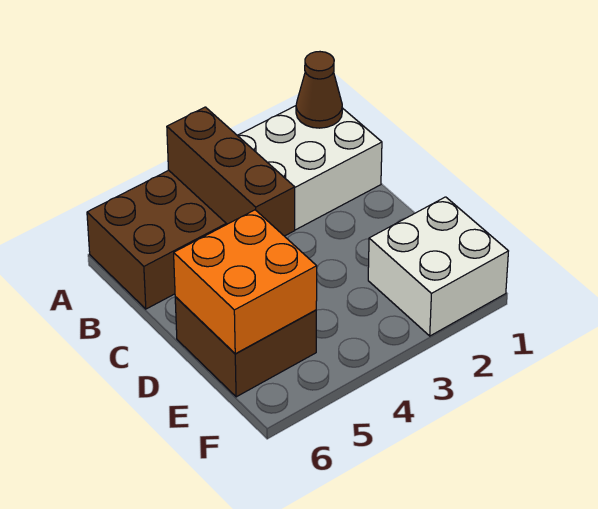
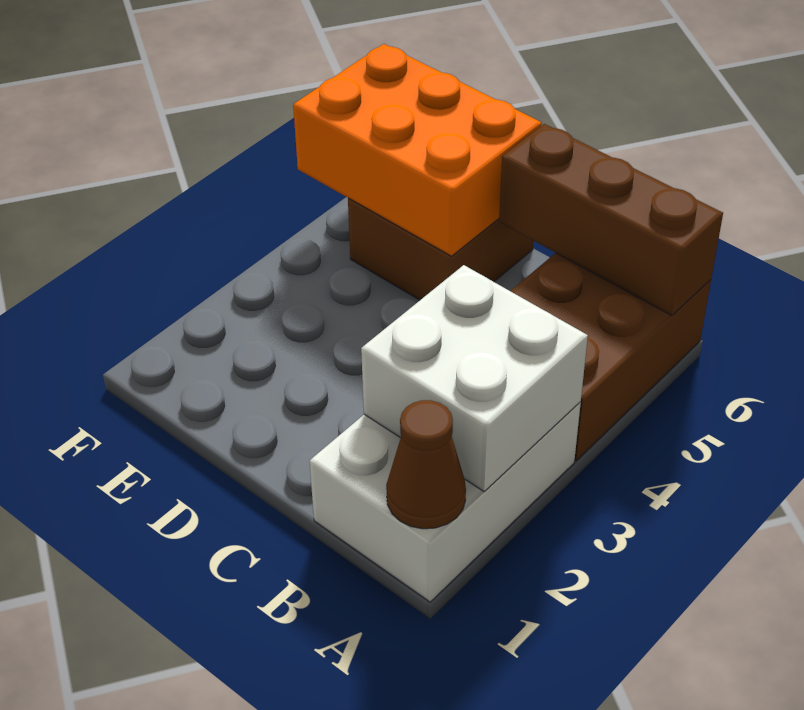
brown brick A4:C4 level 2 -> brown brick A6:C6 level 2
orange brick D5:E6 level 2 -> orange brick D5:F6 level 2
white brick E1:F2 level 1 -> white brick A2:B3 level 2

